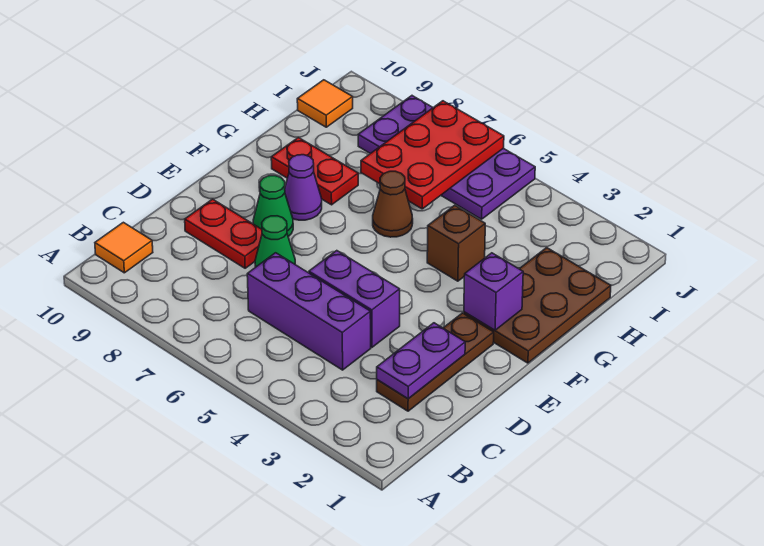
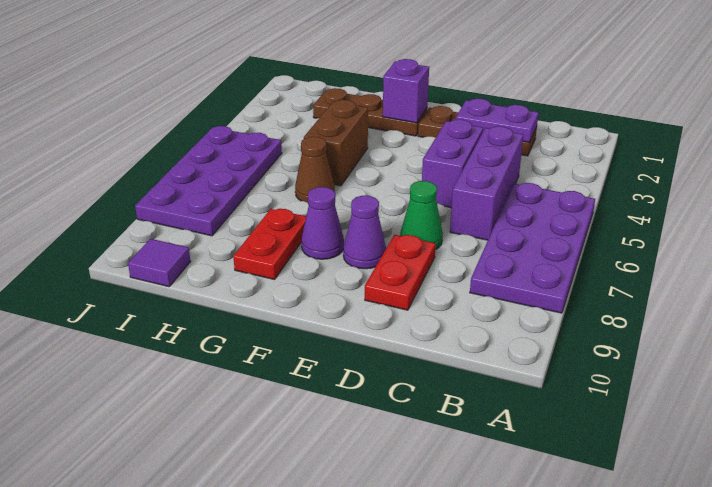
none -> purple plate A5:B8 level 1
orange tile B10 level 1 -> none
green cone E8 level 1 -> purple cone E8 level 1
brown plate F1:H2 level 1 -> brown plate F2:H2 level 1
brown brick G4 level 1 -> brown brick G4:G5 level 1
red plate H6:J7 level 2 -> none
orange tile I10 level 1 -> purple tile I10 level 1

